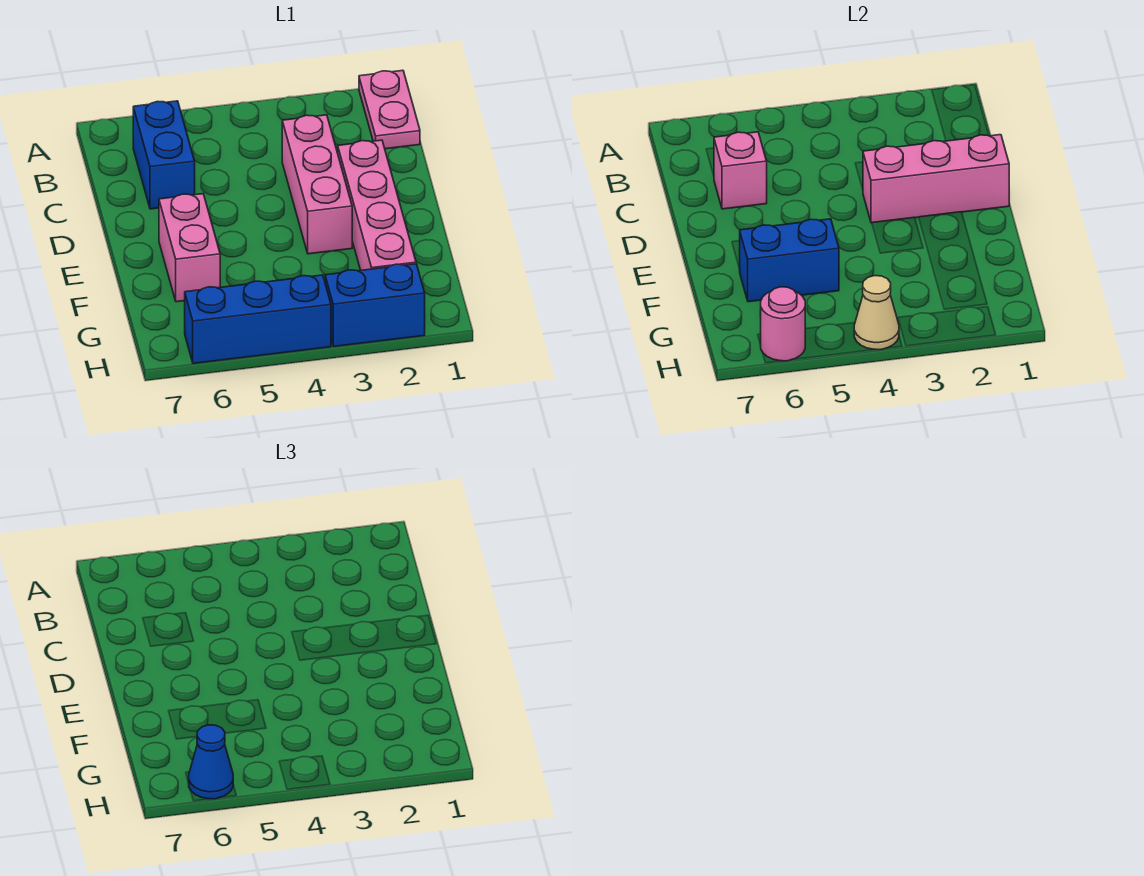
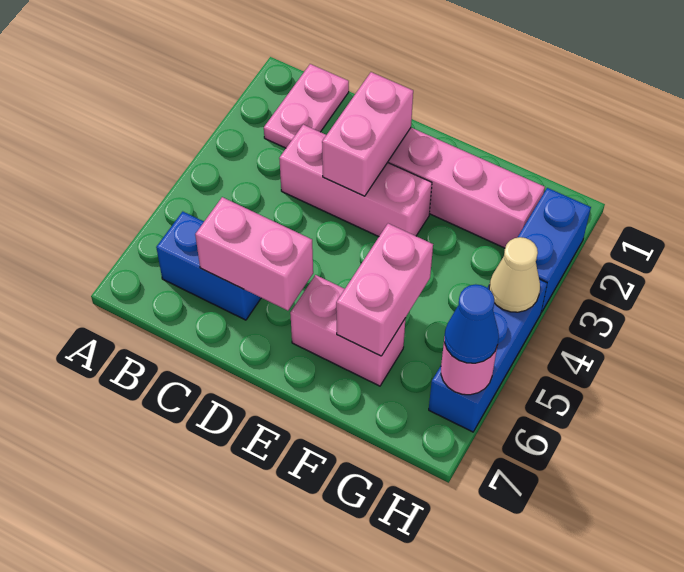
pink plate A1:B1 level 1 -> pink plate B1:B2 level 1
pink brick C6 level 2 -> pink brick C6:D6 level 2
pink brick D1:D3 level 2 -> pink brick D2:D3 level 2
blue brick F5:F6 level 2 -> pink brick F5:F6 level 2

